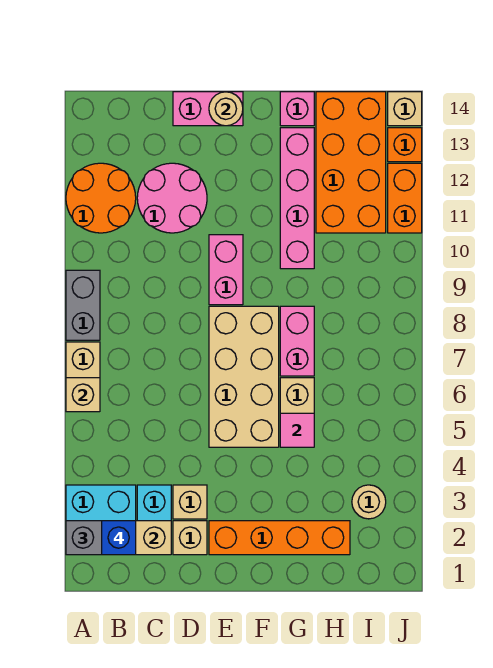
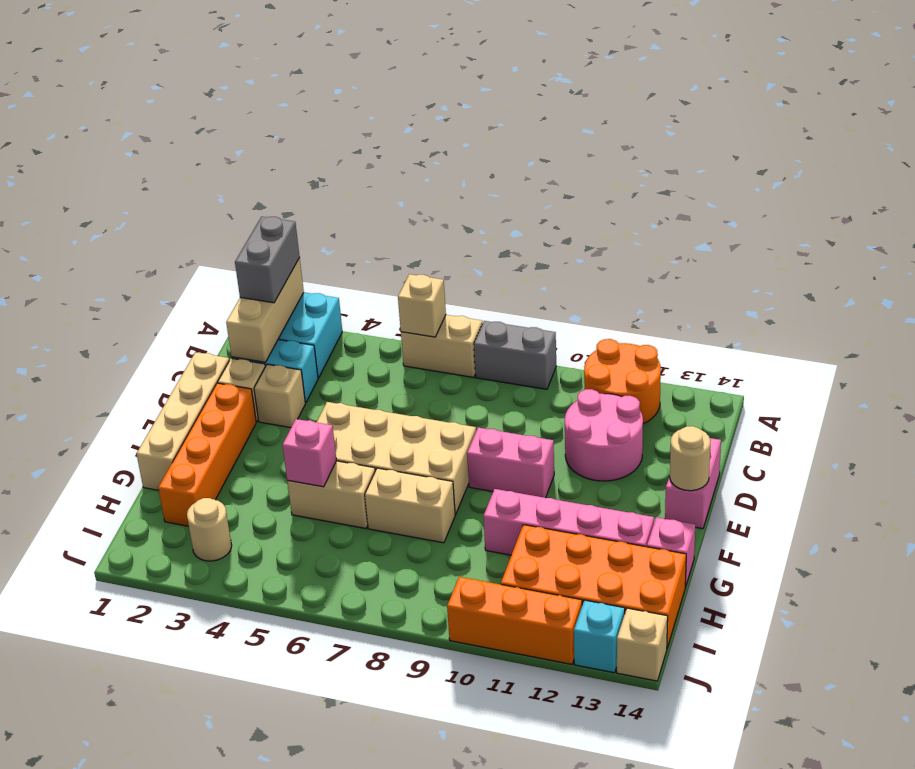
blue brick B2 level 4 -> none
none -> tan brick D1:G1 level 1
pink tile G5 level 2 -> pink brick G5 level 2
pink brick G7:G8 level 1 -> tan brick G7:G8 level 1
orange brick J11:J12 level 1 -> orange brick J10:J12 level 1
orange brick J13 level 1 -> cyan brick J13 level 1

